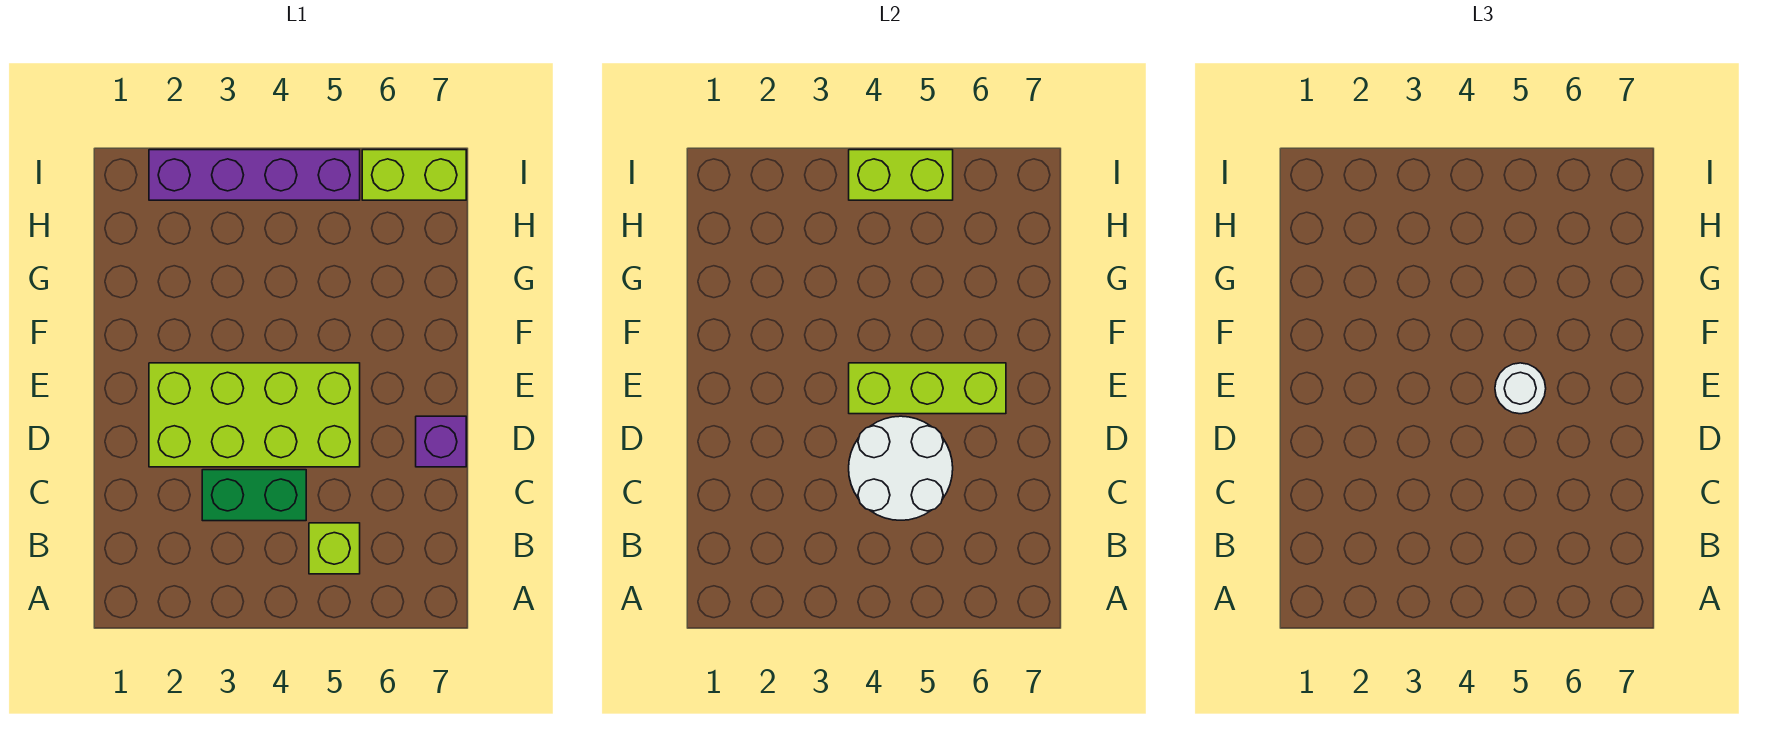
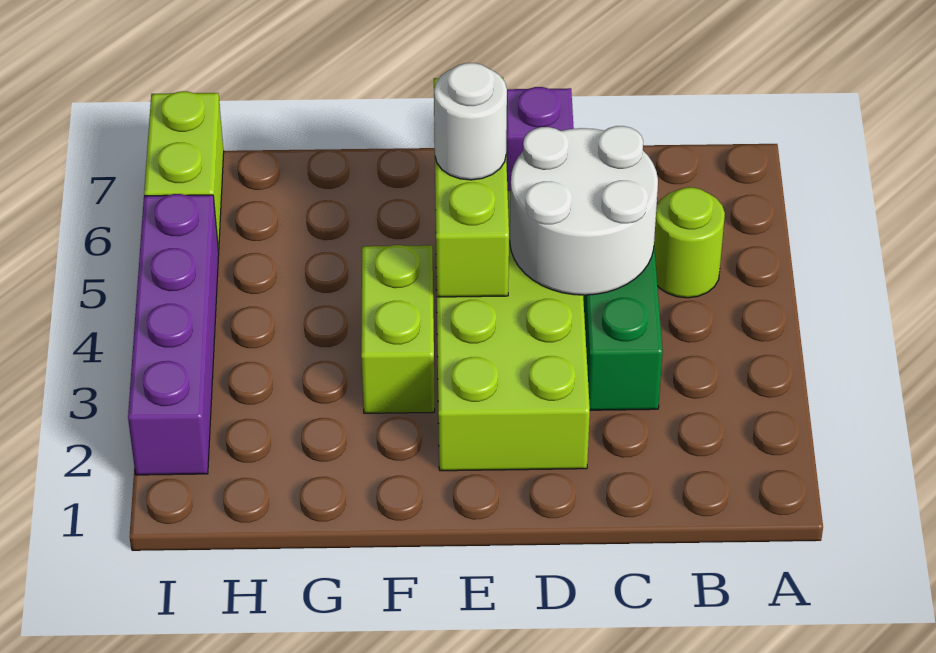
lime brick B5 level 1 -> lime round brick B5 level 1
lime brick I4:I5 level 2 -> lime brick F3:F4 level 1

